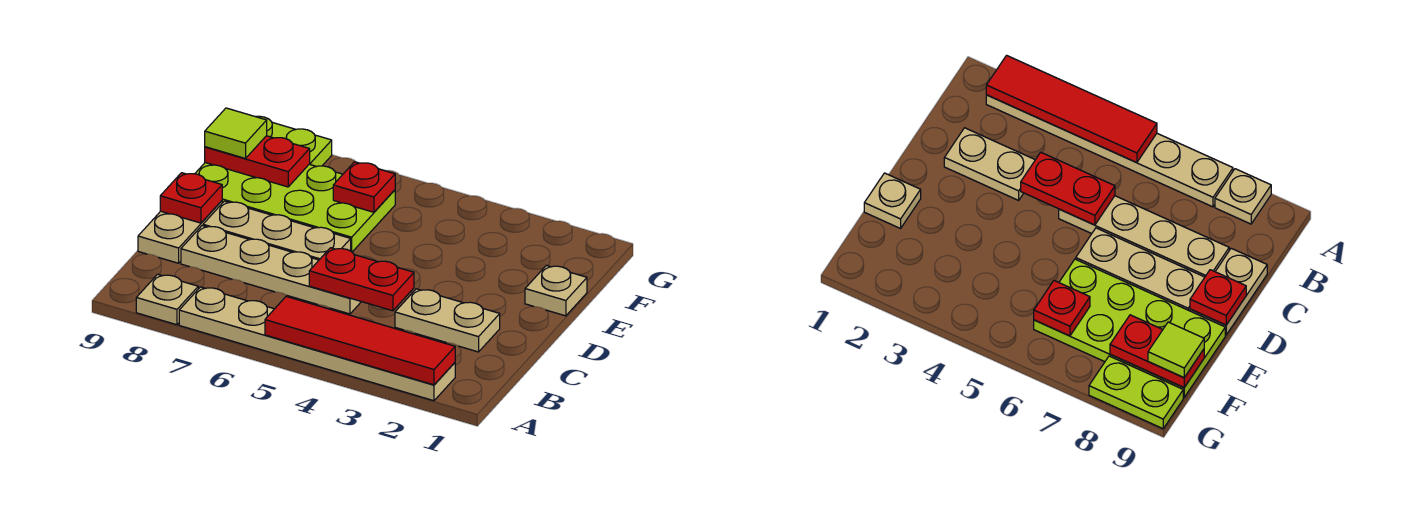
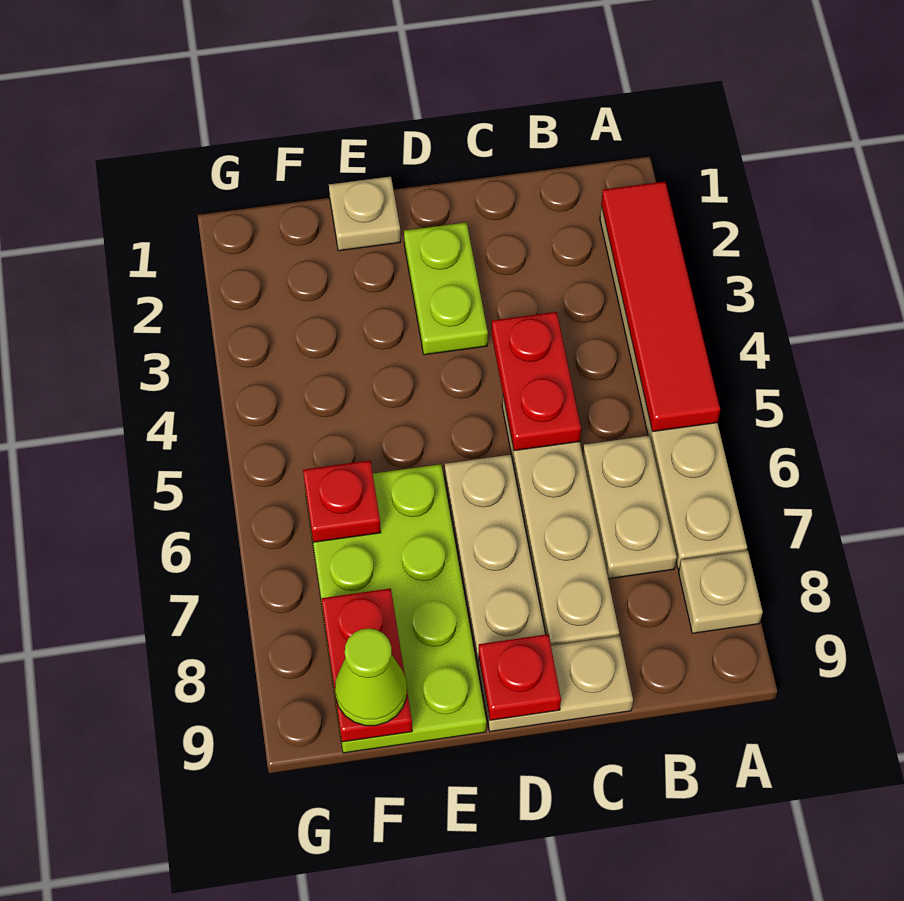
tan plate C2:C3 level 1 -> tan plate B6:B7 level 1
lime tile F9 level 3 -> lime cone F9 level 3
lime plate G8:G9 level 1 -> lime plate D2:D3 level 1

